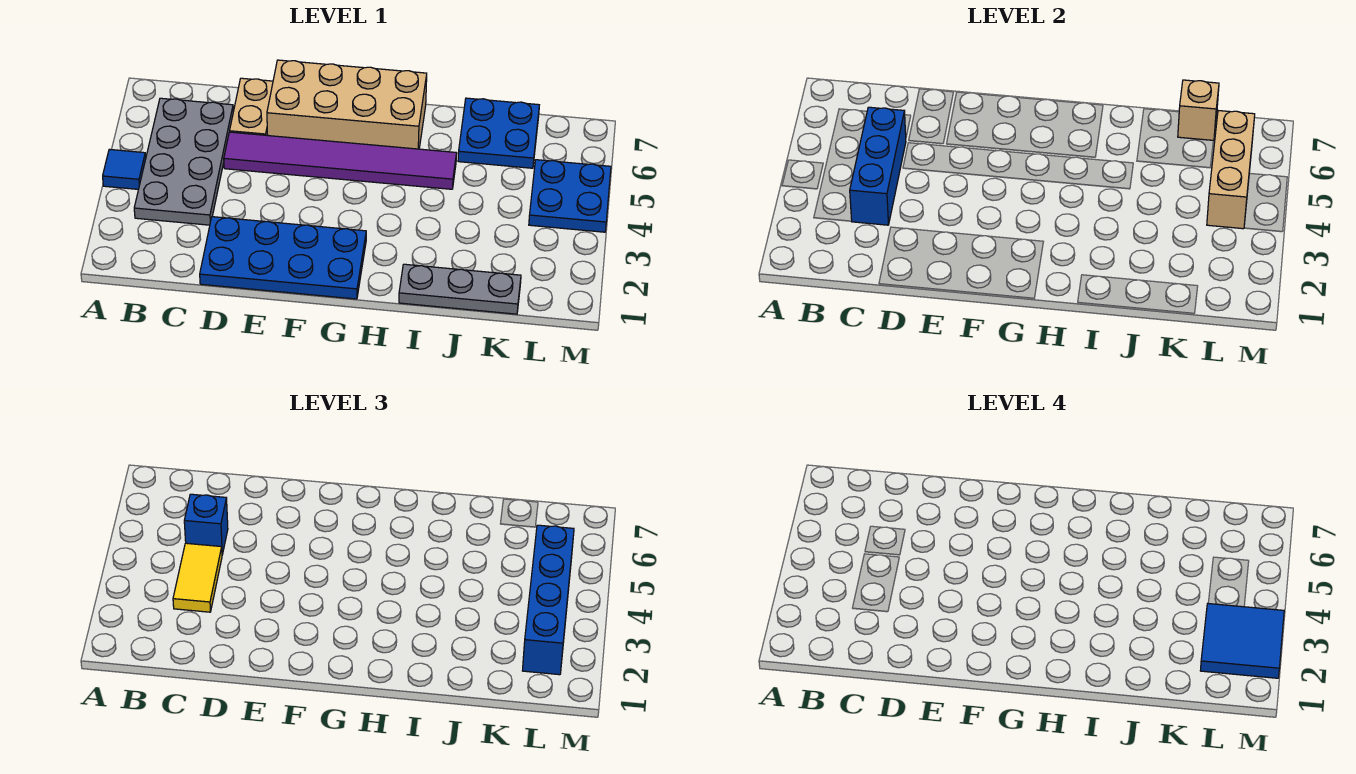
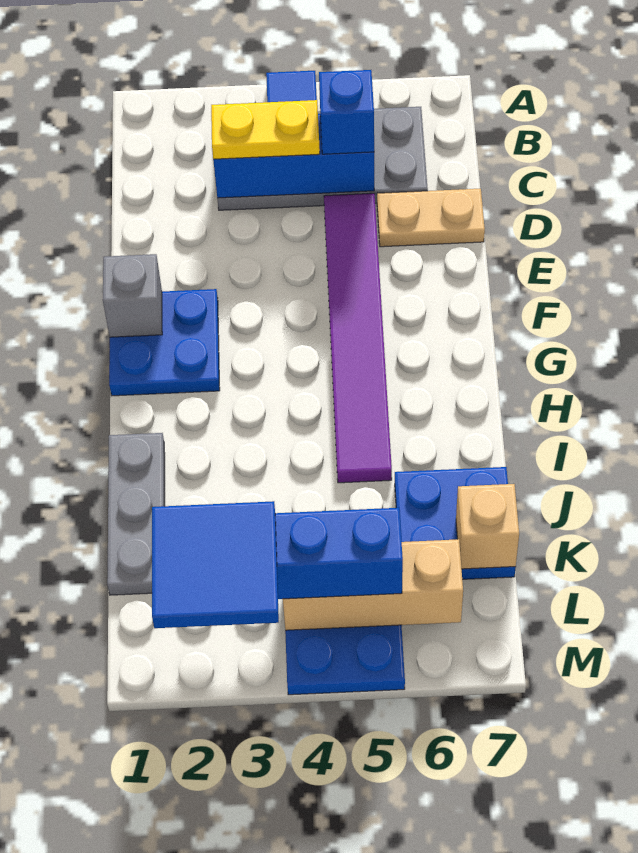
yellow tile C3:C4 level 3 -> yellow plate C3:C4 level 3
blue plate D1:G2 level 1 -> blue plate F1:G2 level 1
tan brick E6:H7 level 1 -> none
none -> grey brick F1 level 2

